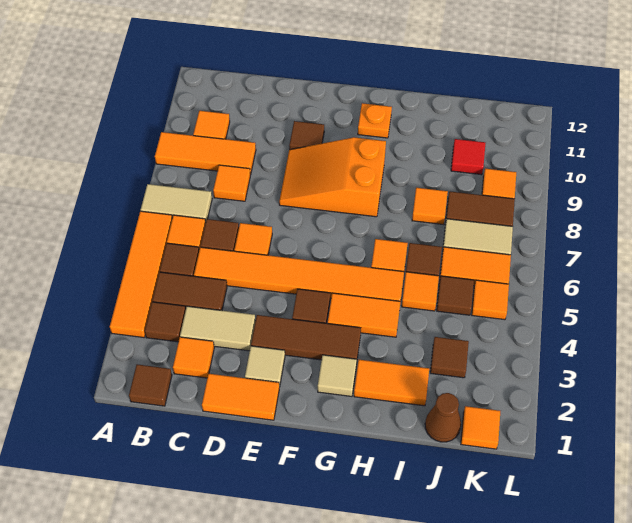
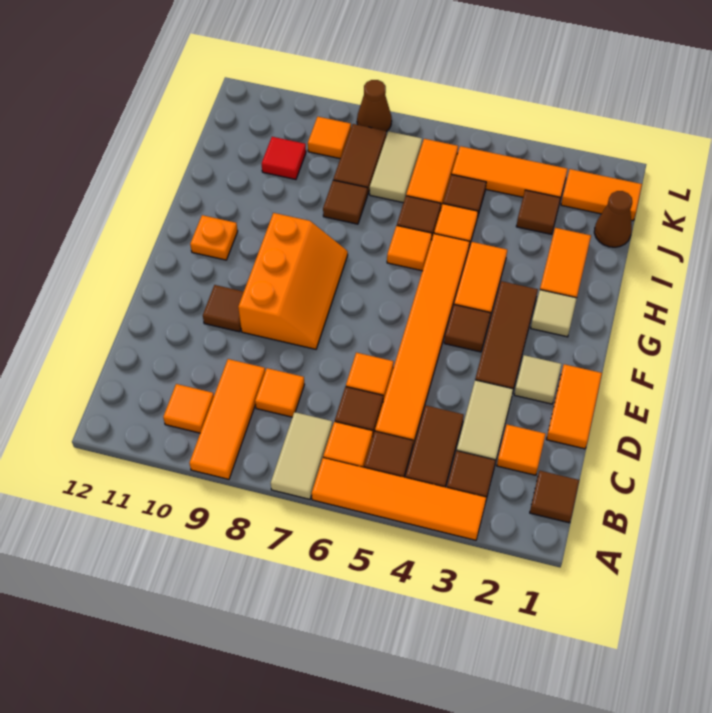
orange slope E8:G9 level 1 top G -> orange slope E8:G9 level 1 top 9
orange tile I8 level 1 -> brown tile I8 level 1
orange tile K1 level 1 -> orange tile K1:K2 level 1
orange tile K5 level 1 -> orange tile K3:K5 level 1
none -> brown cone L8 level 1

